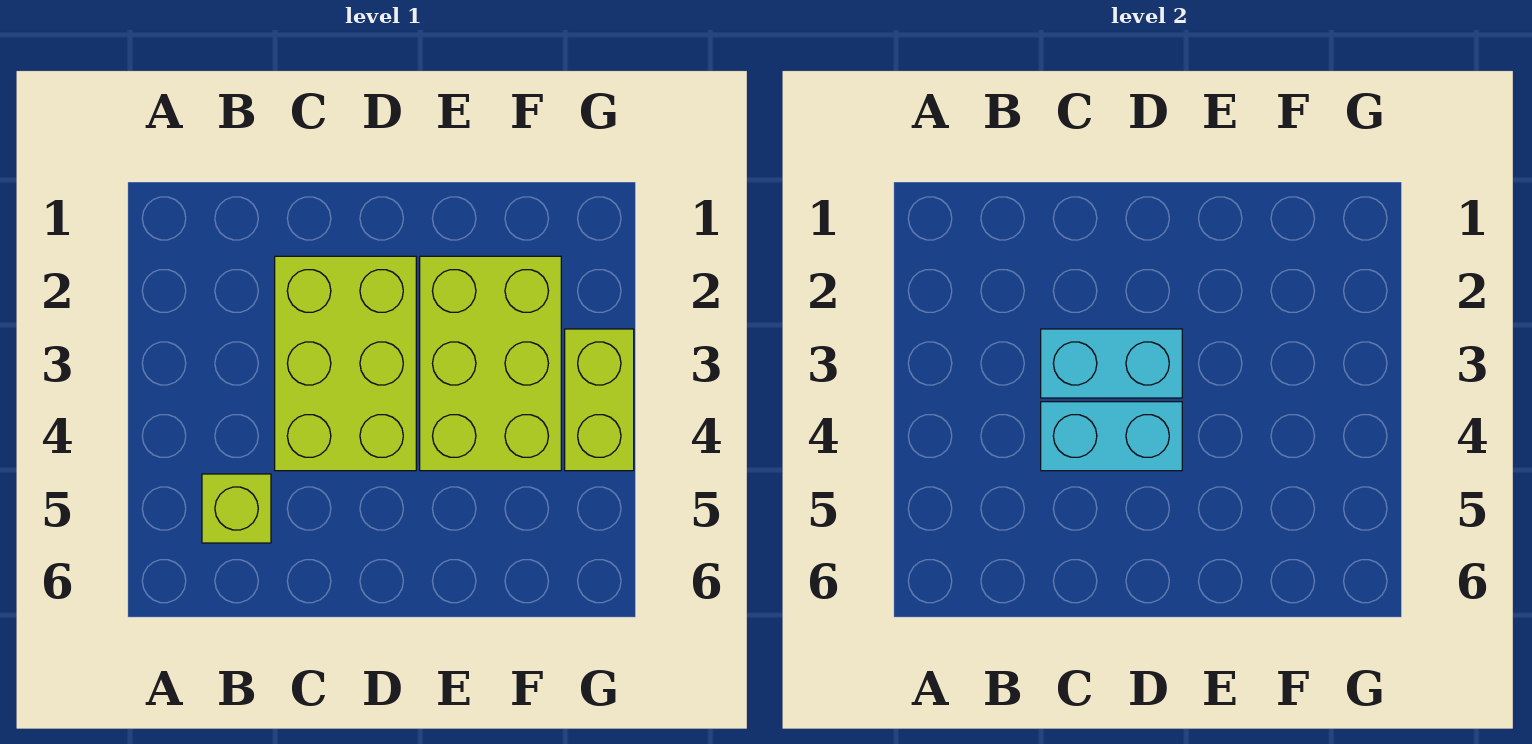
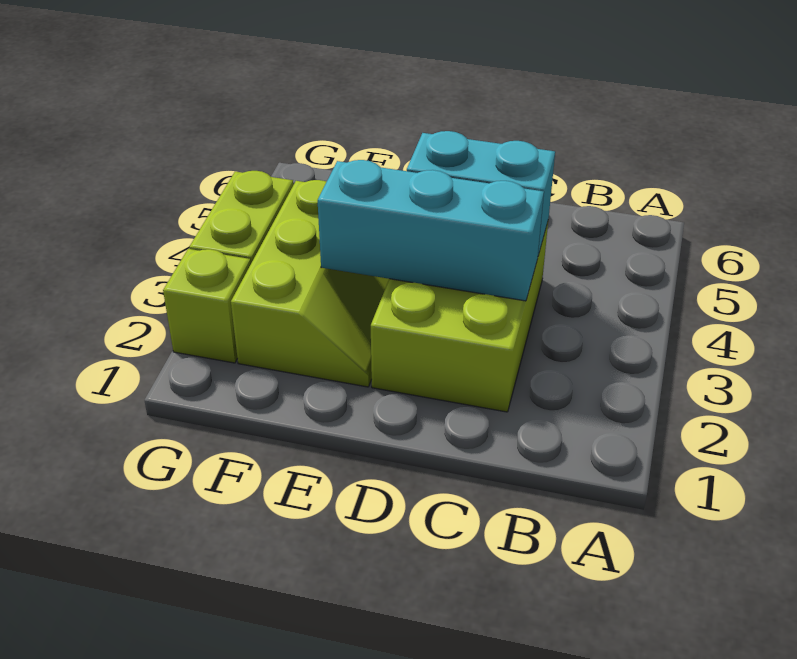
lime brick B5 level 1 -> lime brick G2 level 1
cyan brick C3:D3 level 2 -> cyan brick C3:E3 level 2
lime brick E2:F4 level 1 -> lime slope E2:F4 level 1 top F

